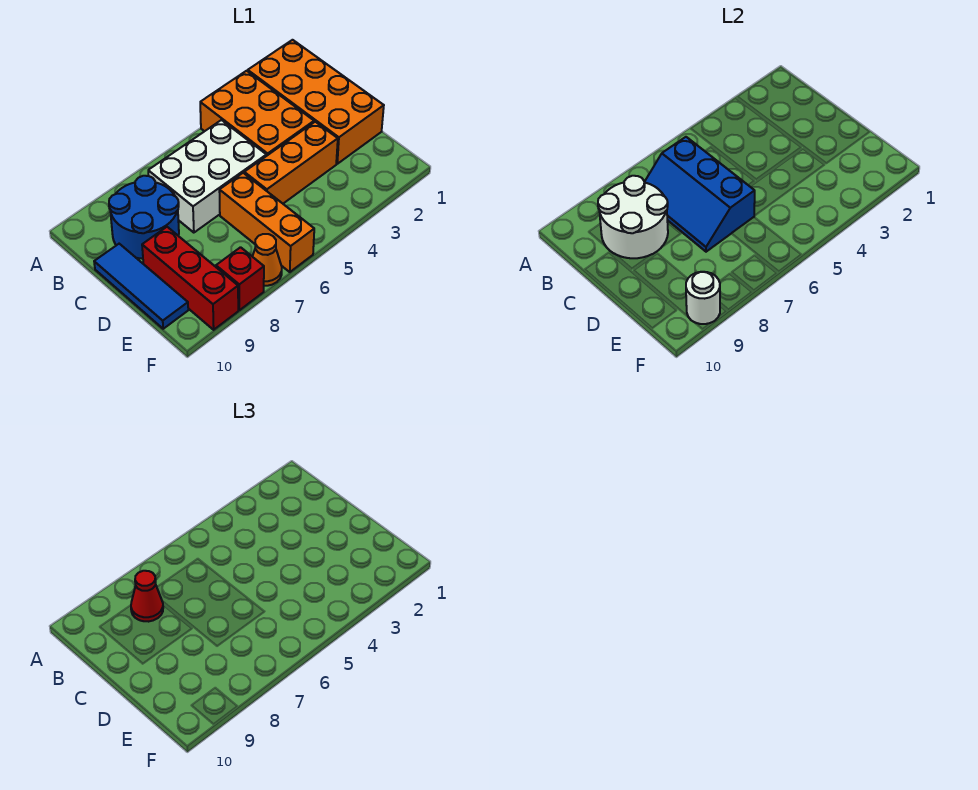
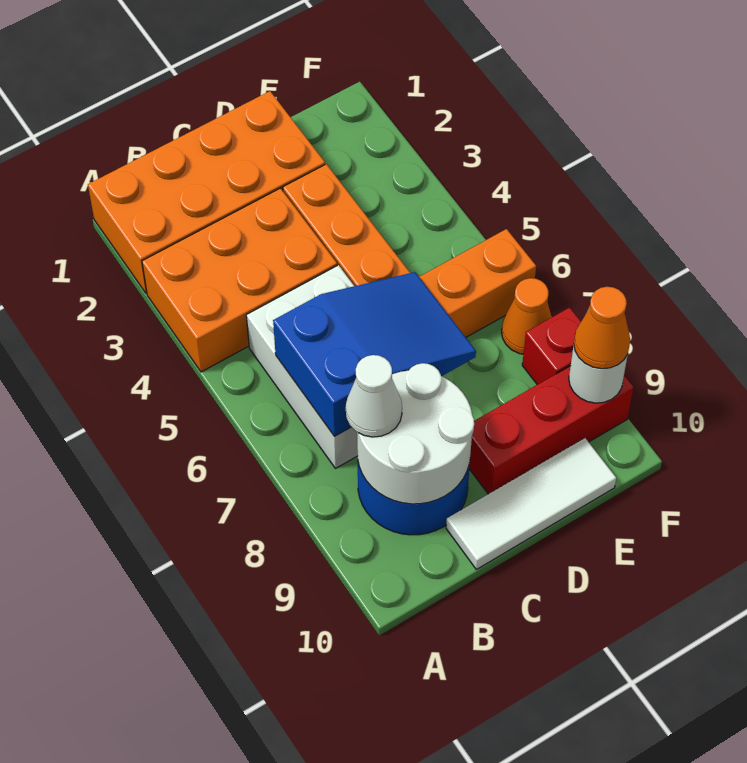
blue slope B6:D7 level 2 top 6 -> blue slope B6:D7 level 2 top B
red cone B8 level 3 -> white cone B8 level 3
blue tile C10:E10 level 1 -> white tile C10:E10 level 1
none -> orange cone F9 level 3

